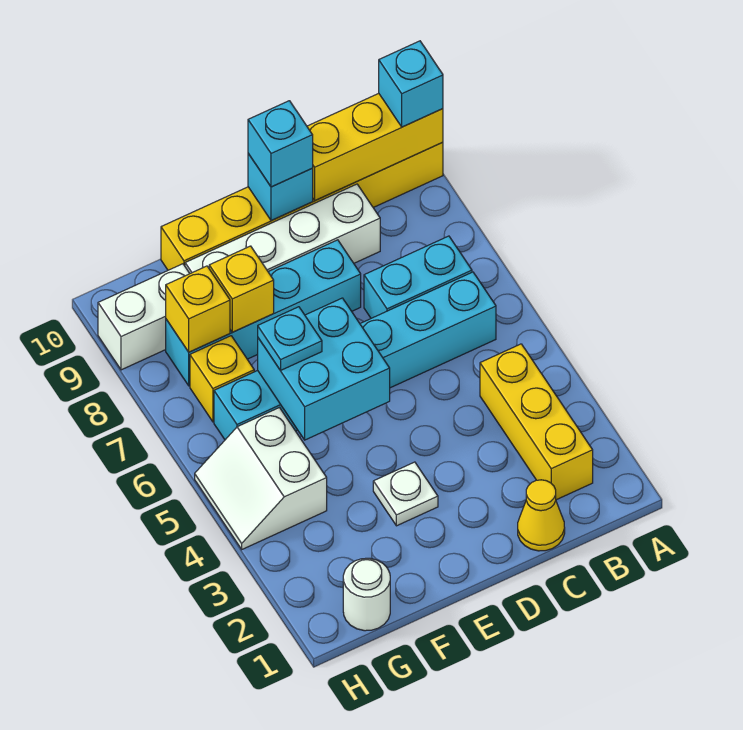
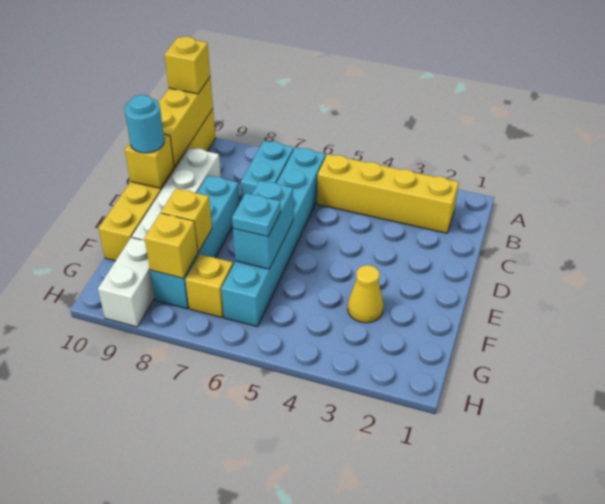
cyan brick A10 level 3 -> yellow brick A10 level 3
yellow brick B2:B4 level 1 -> yellow brick B2:B5 level 1
yellow cone C1 level 1 -> yellow cone F3 level 1
cyan brick D10 level 2 -> yellow brick D10 level 2
cyan brick D10 level 3 -> cyan round brick D10 level 3
white plate E3 level 1 -> none
cyan brick E5:F6 level 2 -> cyan brick E6:F6 level 2
white round brick G1 level 1 -> none
white slope G4:H5 level 1 top G -> none

